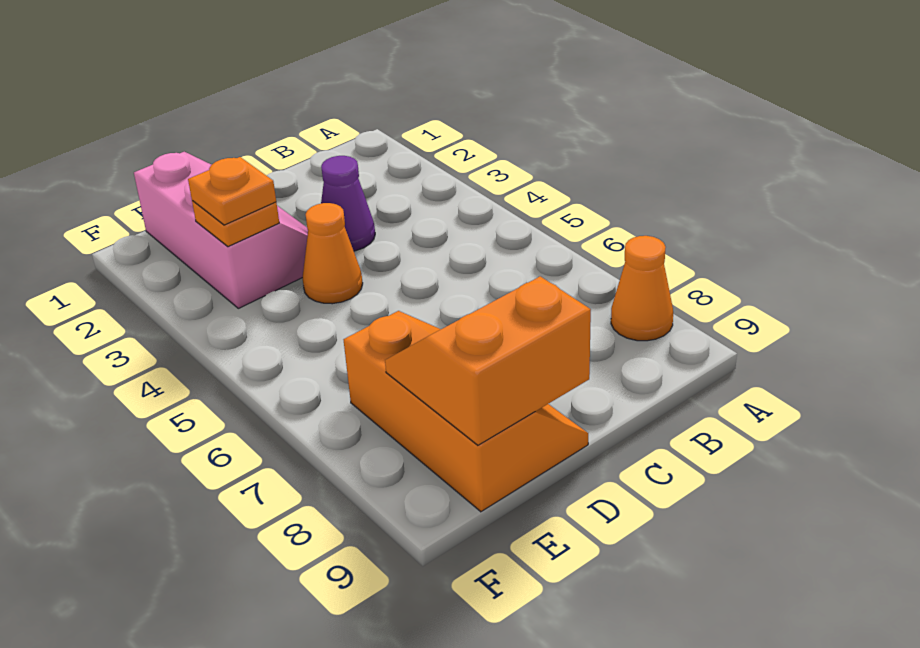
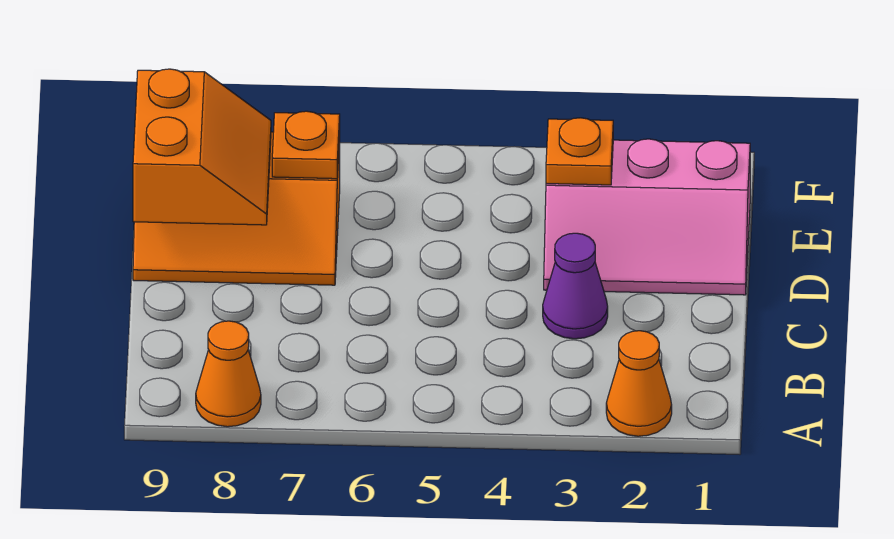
orange cone D4 level 1 -> orange cone A2 level 1
orange plate E3 level 3 -> orange plate E7 level 2

